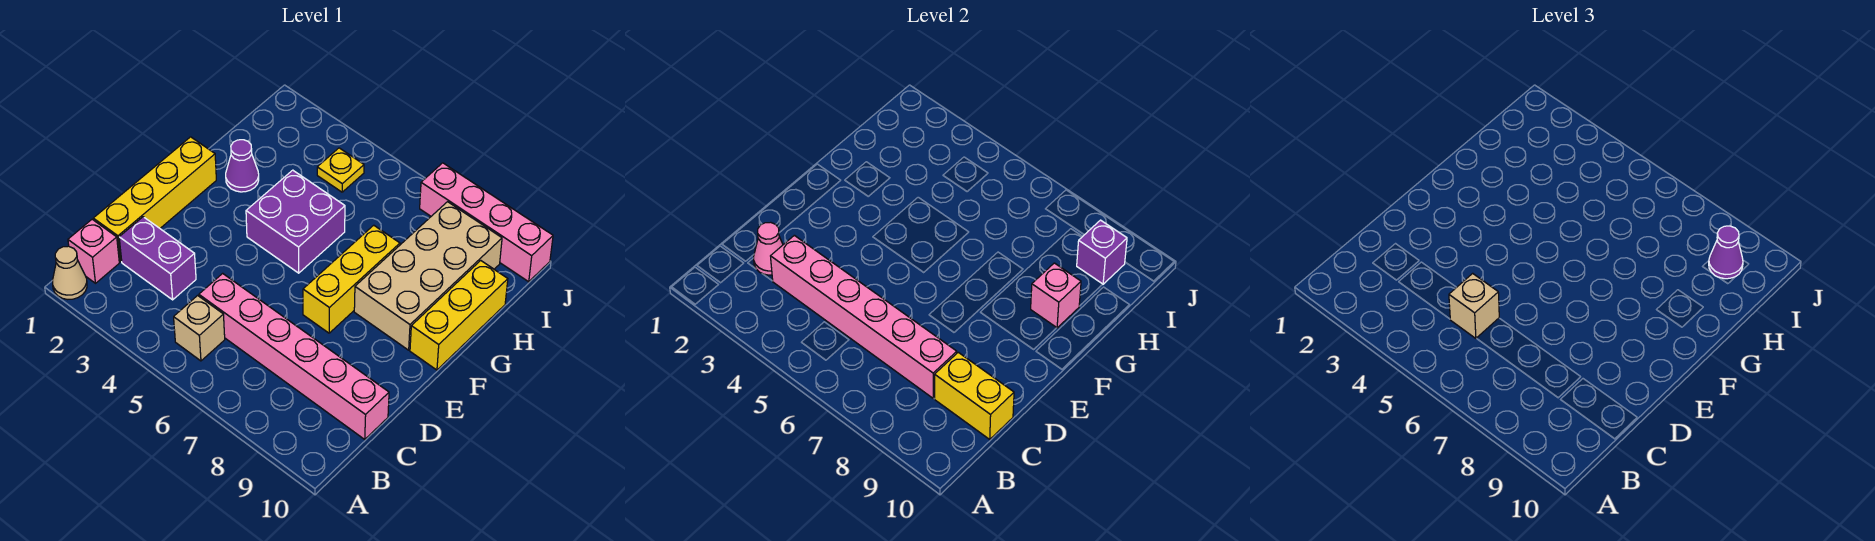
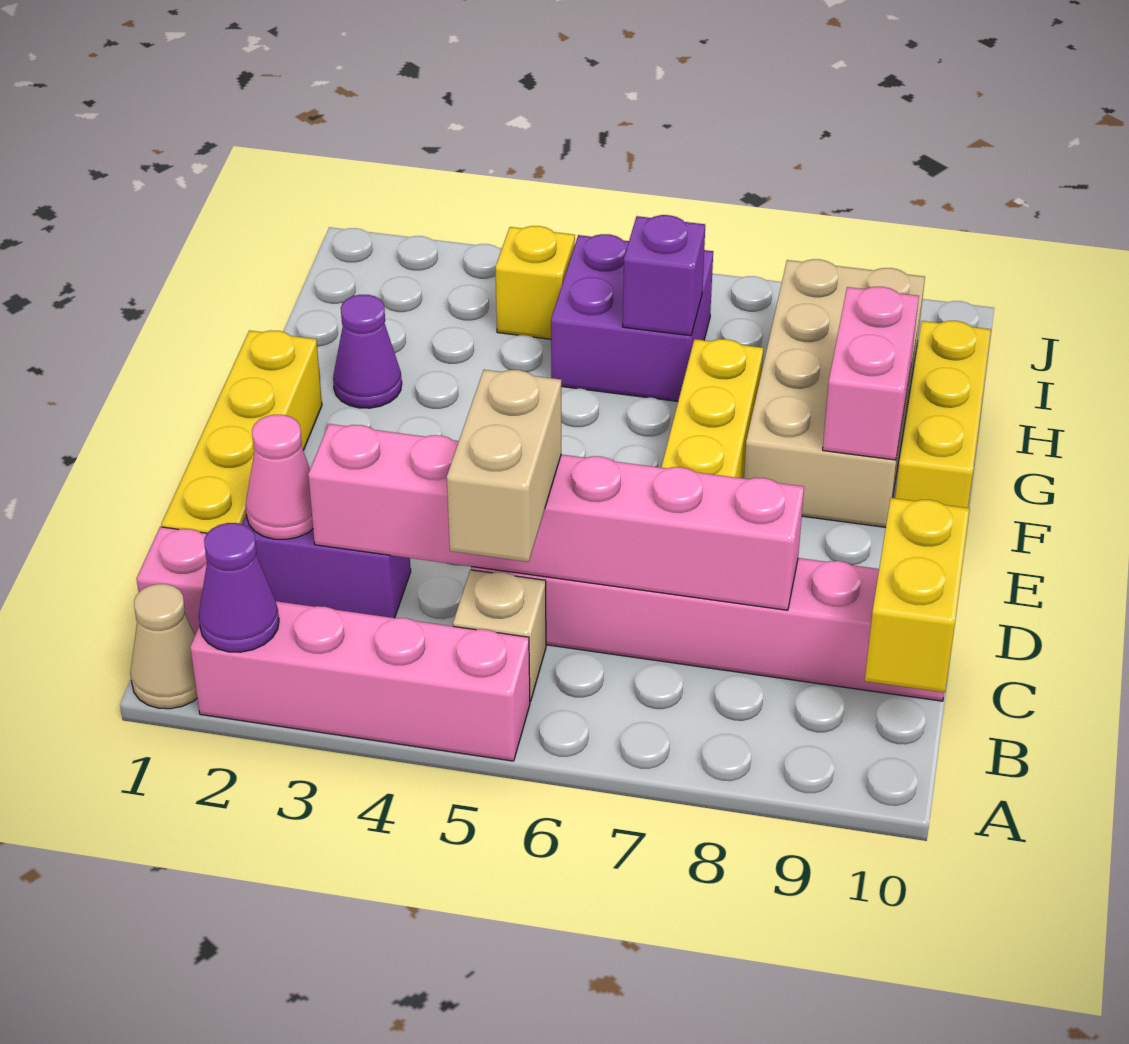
tan brick C5 level 3 -> tan brick B5:C5 level 3
yellow brick C9:C10 level 2 -> yellow brick B10:C10 level 2
purple brick F4:G5 level 1 -> purple brick H5:I6 level 1
pink brick G9 level 2 -> pink brick F9:G9 level 2
yellow plate I4 level 1 -> yellow brick I4 level 1
purple brick I9 level 2 -> purple brick H6 level 2
purple cone I9 level 3 -> purple cone A2 level 2
pink brick J7:J10 level 1 -> pink brick A2:A5 level 1

